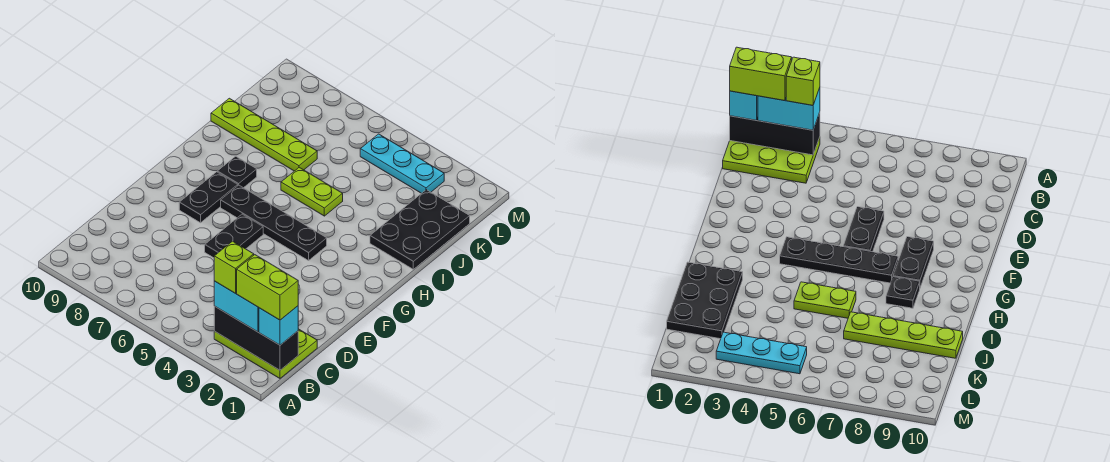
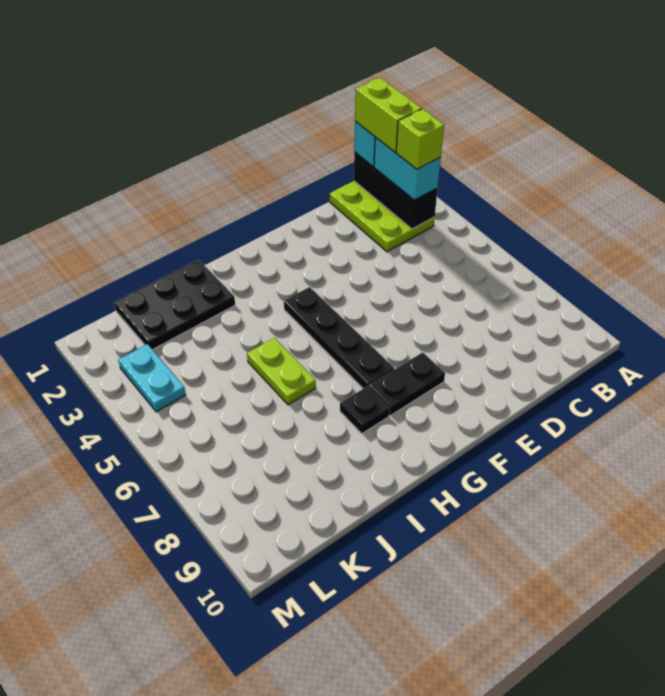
black plate E6:F6 level 1 -> none
lime plate J7:J10 level 1 -> none
cyan plate L3:L5 level 1 -> cyan plate L3:L4 level 1

